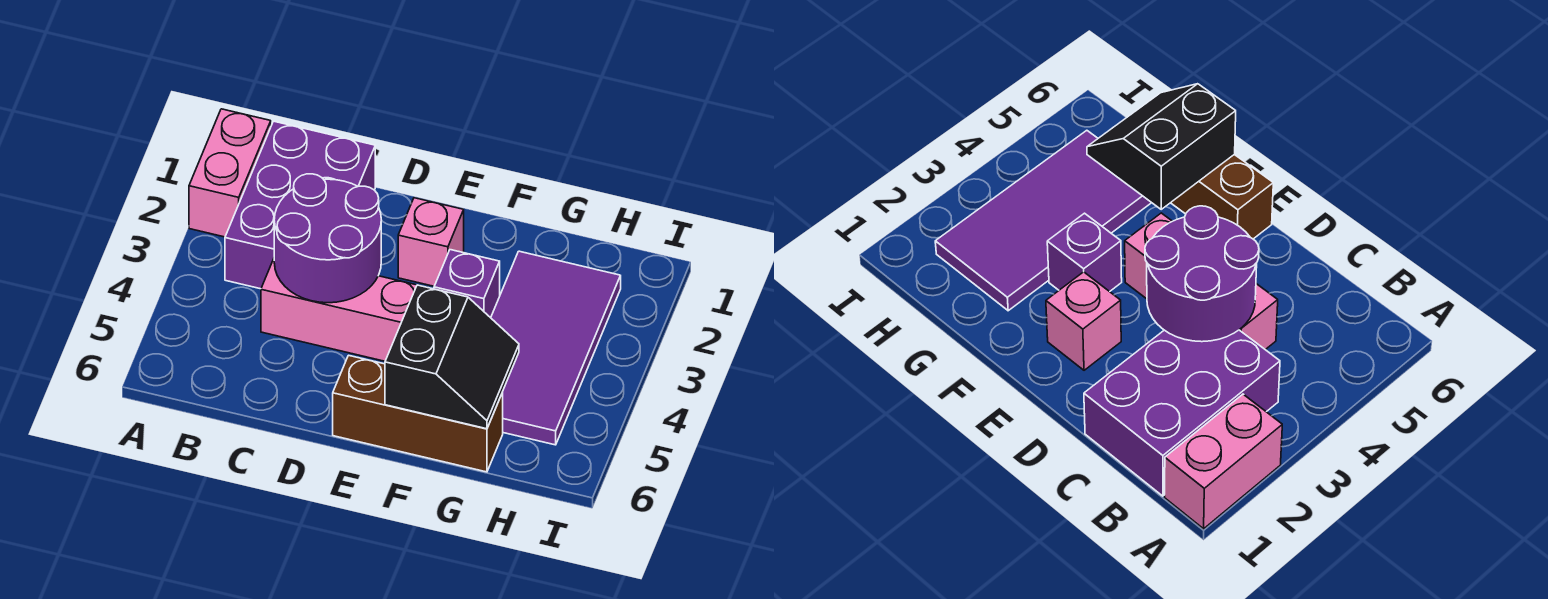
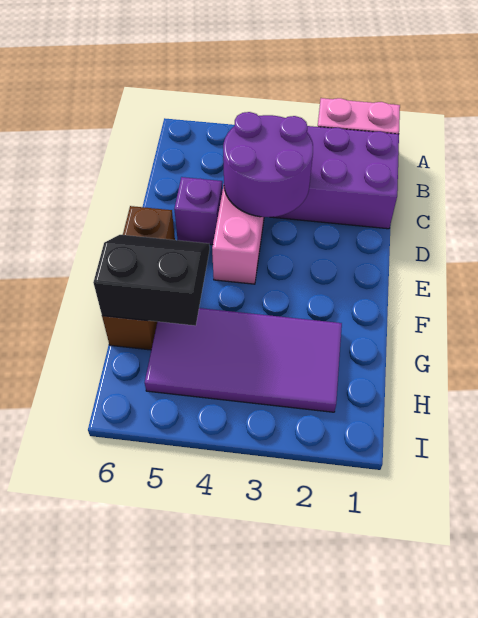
pink brick E2 level 1 -> none
purple brick F3 level 1 -> purple brick D5 level 1
black slope F5:G6 level 2 top F -> black slope F5:G6 level 2 top G

